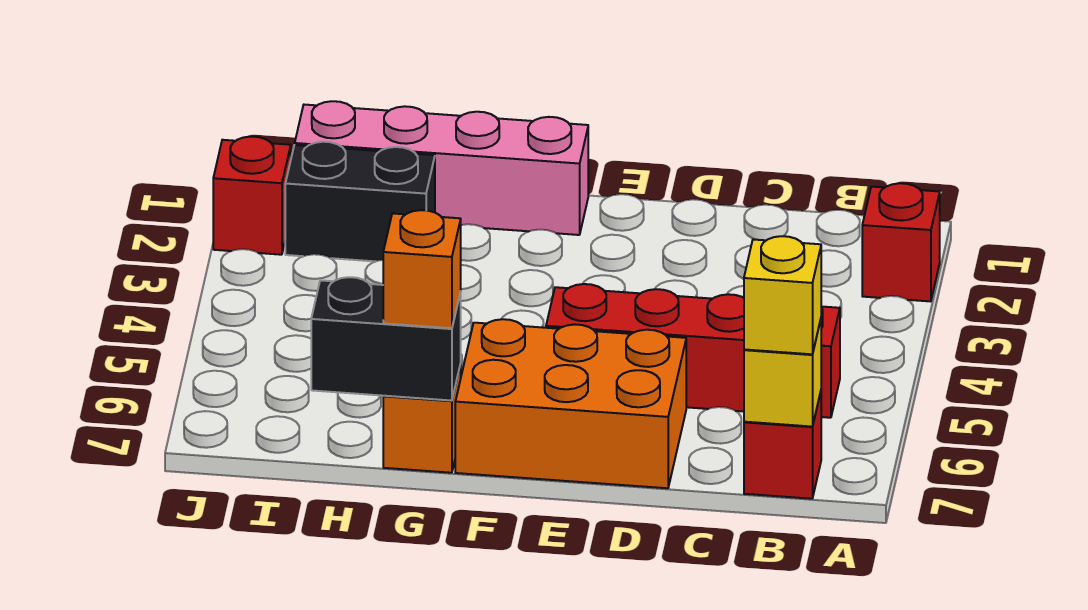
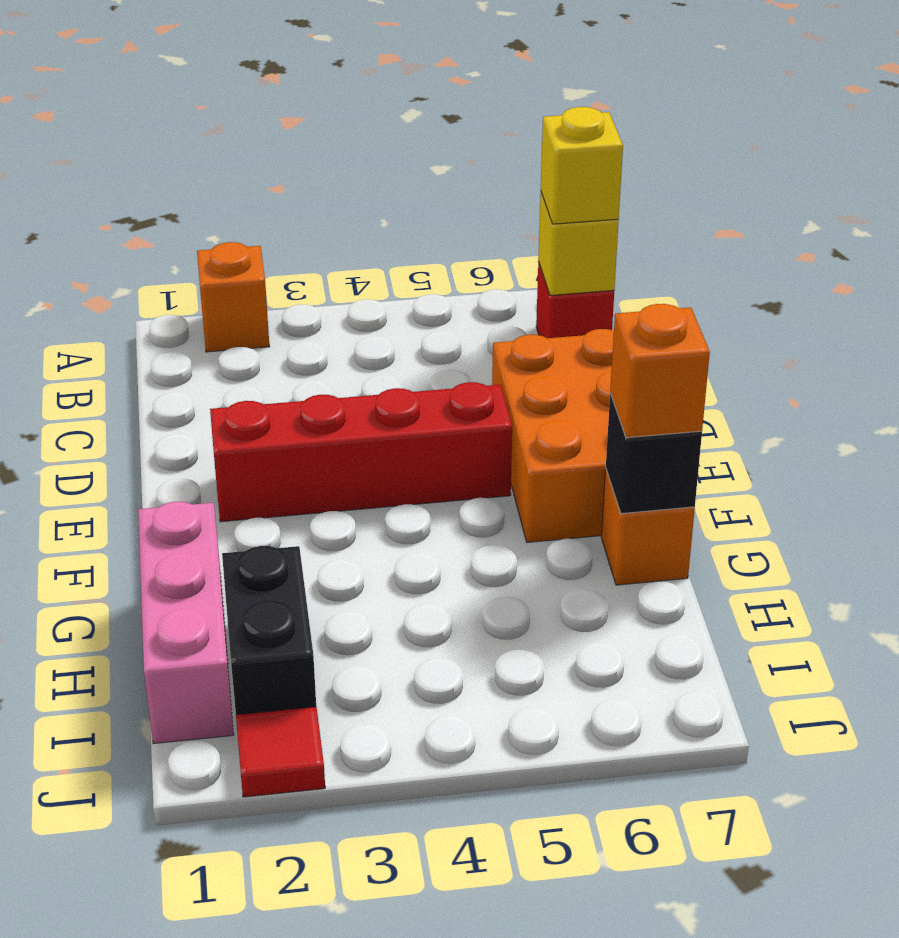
red brick A2 level 1 -> orange brick A2 level 1
red brick B5:E5 level 1 -> red brick E2:E5 level 1
pink brick F1:I1 level 1 -> pink brick G1:I1 level 1
black brick G7:H7 level 2 -> black brick G7 level 2
red brick J2 level 1 -> red tile J2 level 1

